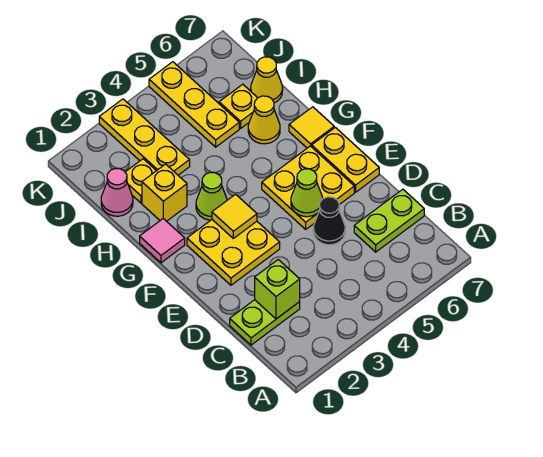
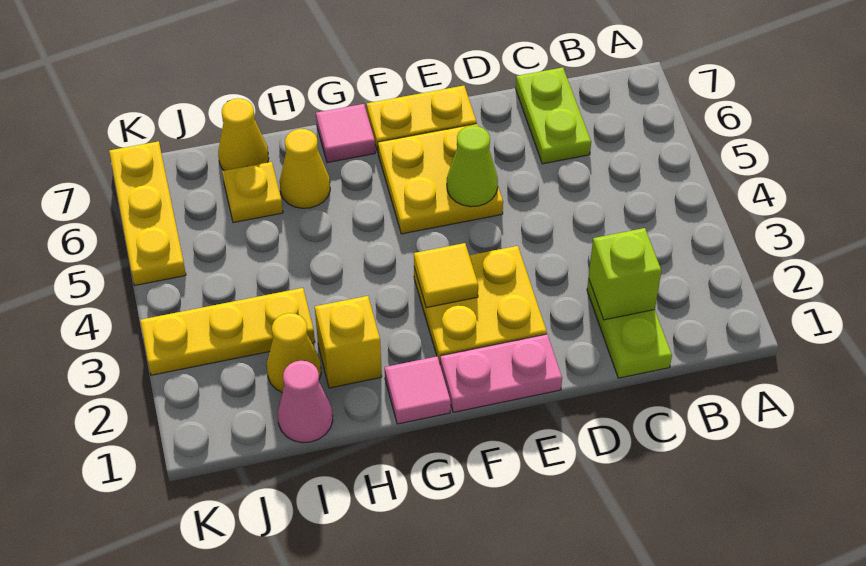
black cone D5 level 1 -> none
none -> pink plate E1:F1 level 1
lime cone G3 level 1 -> none
yellow tile G7 level 1 -> pink tile G7 level 1
yellow plate I2 level 1 -> yellow cone I2 level 1
yellow plate I5:K5 level 1 -> yellow plate K5:K7 level 1

